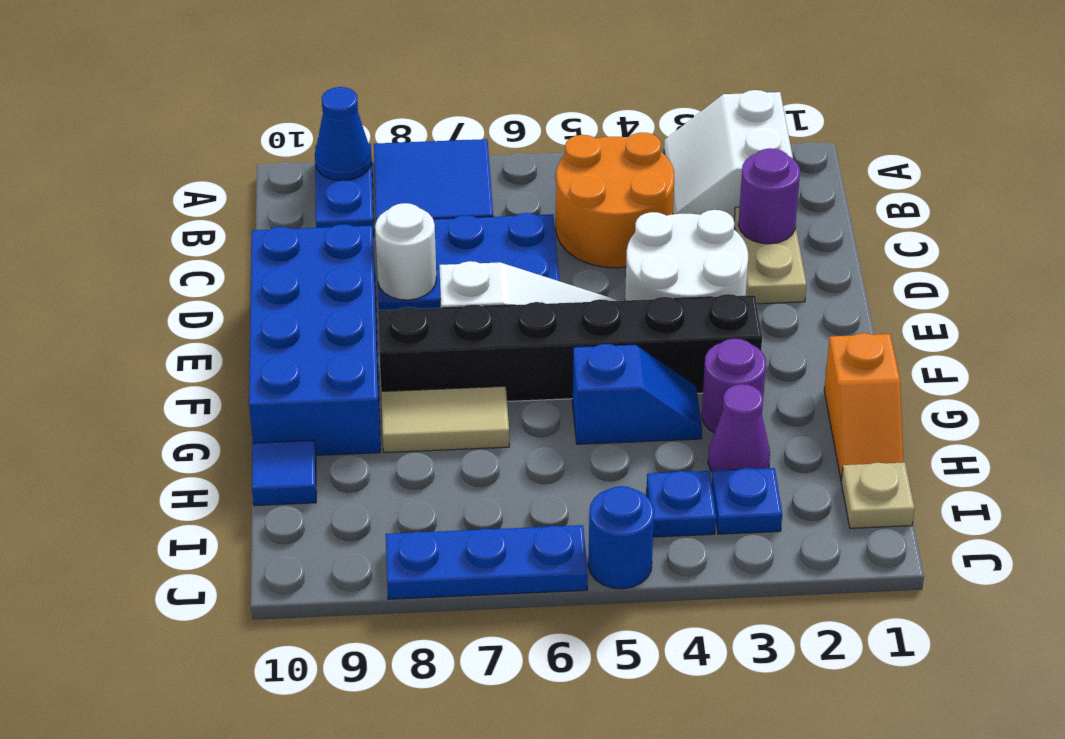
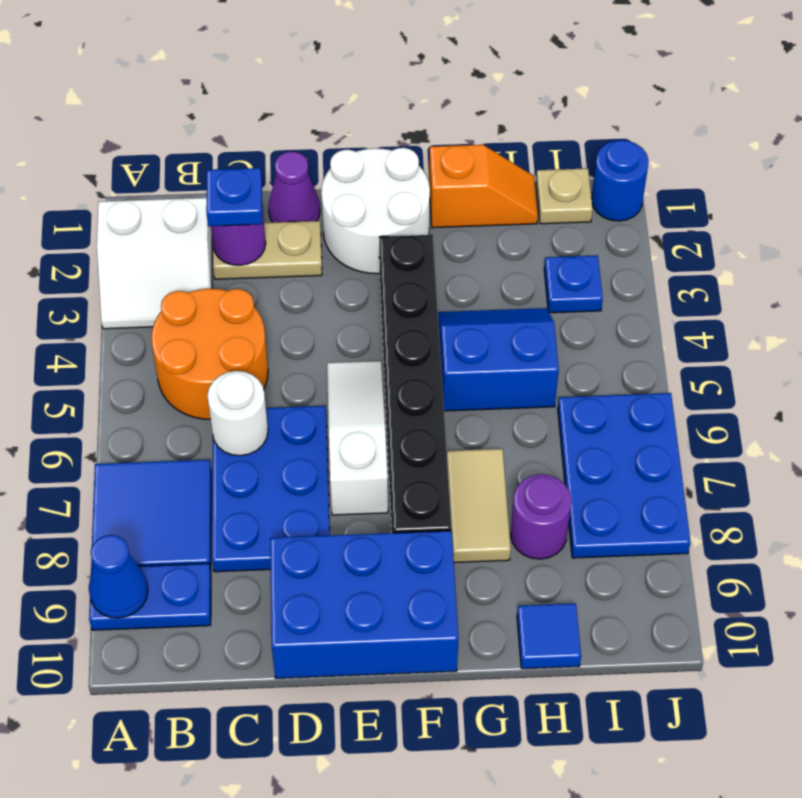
white round brick D3:E4 level 1 -> white round brick E1:F2 level 1
white round brick D8 level 2 -> white round brick C6 level 2
blue brick D9:G10 level 1 -> blue brick D9:F10 level 1
purple round brick G3 level 1 -> purple round brick H8 level 1
blue slope G4:G5 level 1 top 5 -> blue slope G4:H5 level 1 top 5
purple cone H3 level 1 -> purple cone D1 level 1
blue plate I4 level 1 -> blue plate C2 level 3
blue round brick J5 level 1 -> blue round brick J1 level 1
blue plate J6:J8 level 1 -> blue plate I6:J8 level 1

